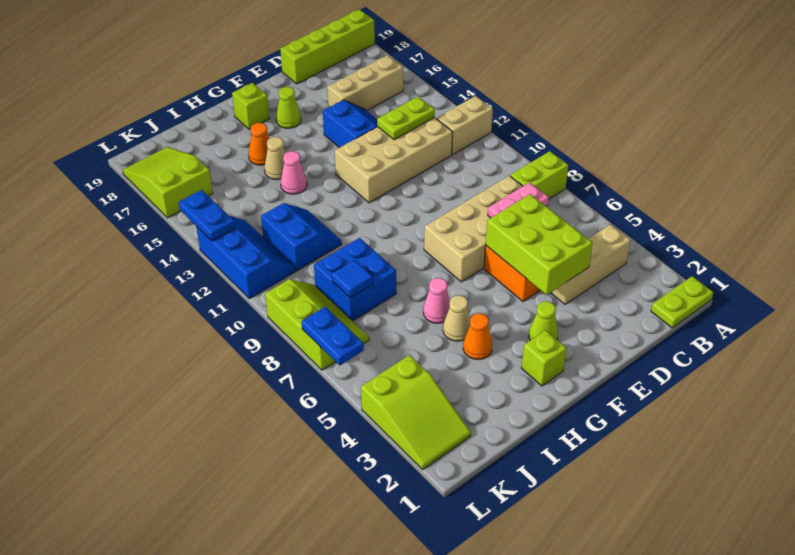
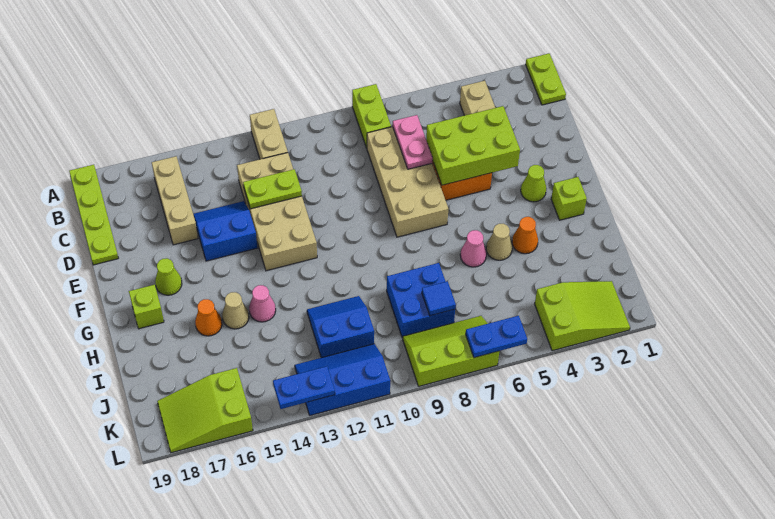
lime brick A19:D19 level 1 -> lime plate A19:D19 level 1
lime plate C13:D13 level 2 -> lime plate D12:D13 level 2

